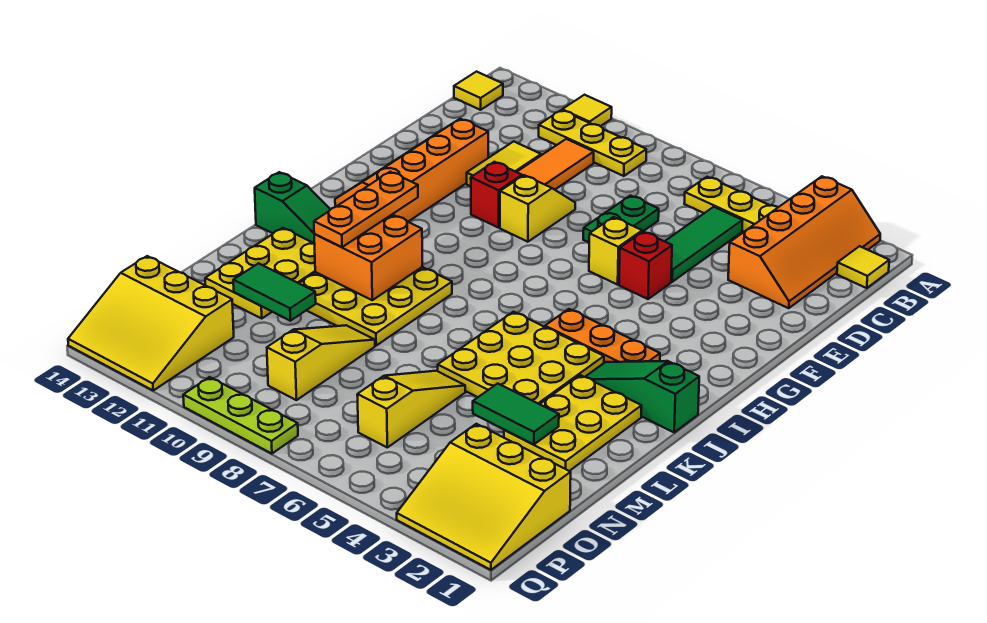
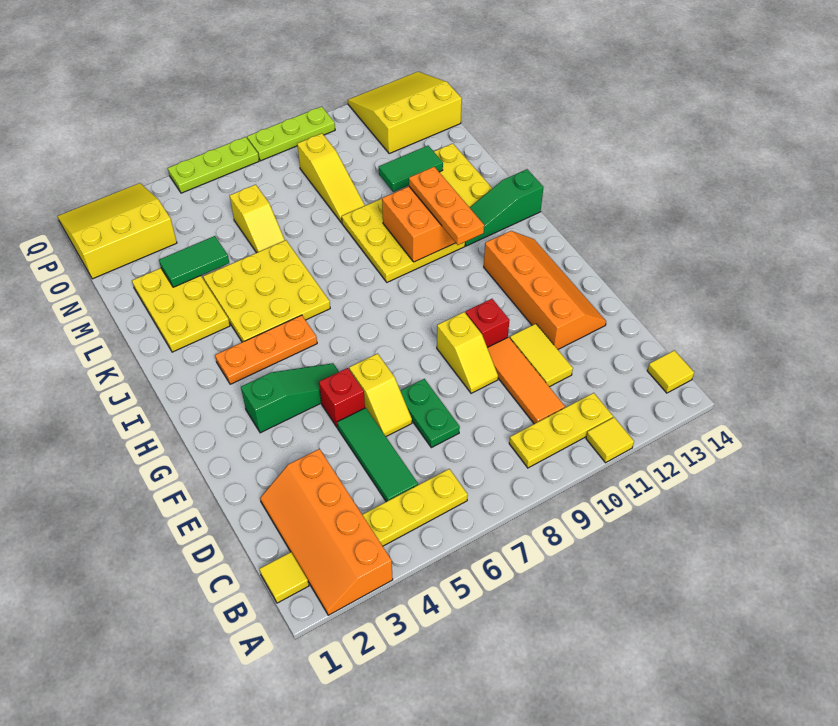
green slope J1:J3 level 1 top 1 -> green slope G3:G5 level 1 top 3
yellow slope M6:O6 level 1 top O -> yellow slope M6:N6 level 1 top N
none -> lime plate Q5:Q7 level 1

